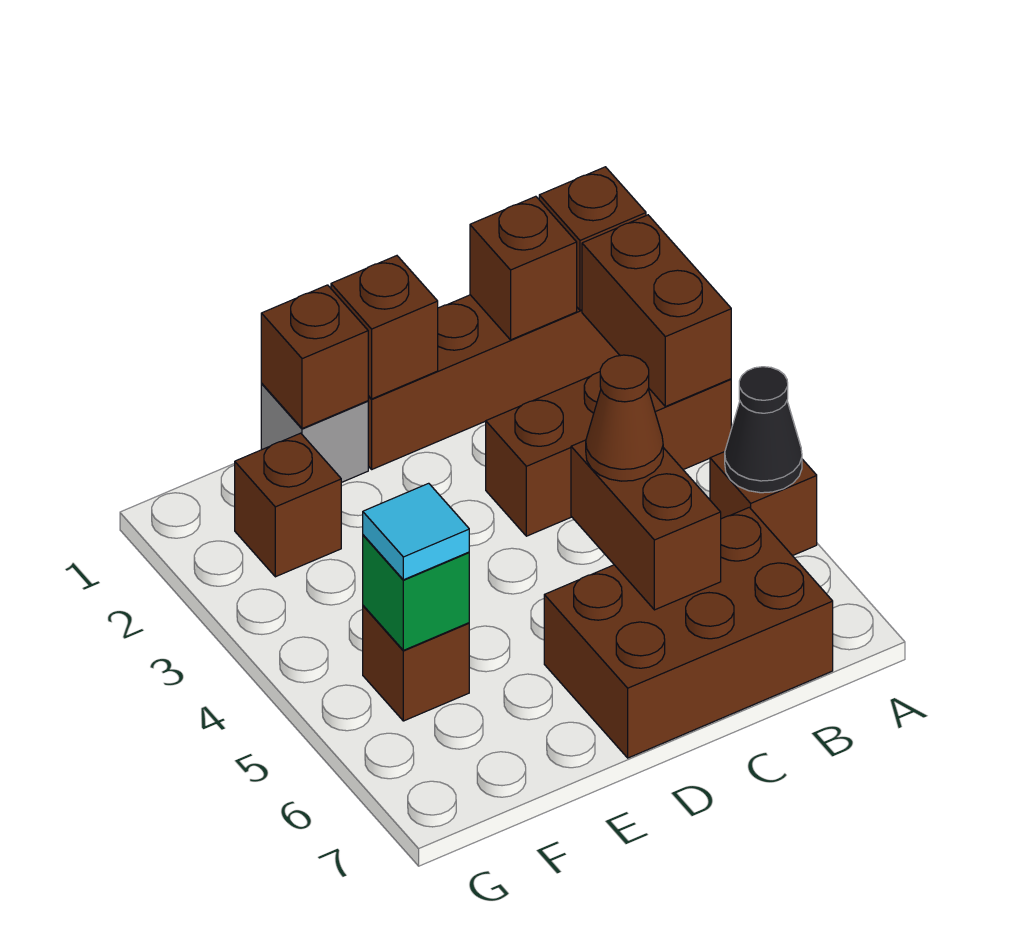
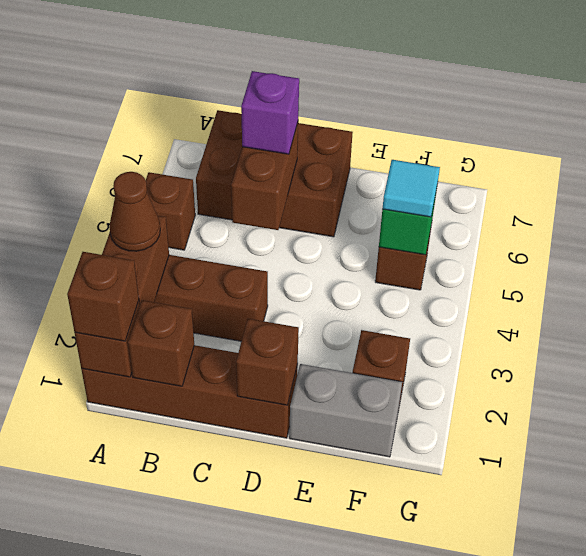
black cone A5 level 2 -> none
brown cone C5 level 3 -> brown cone A3 level 3
none -> purple brick C6 level 3
grey brick E1 level 1 -> grey brick E1:F1 level 1
brown brick E1 level 2 -> brown brick A1 level 3

